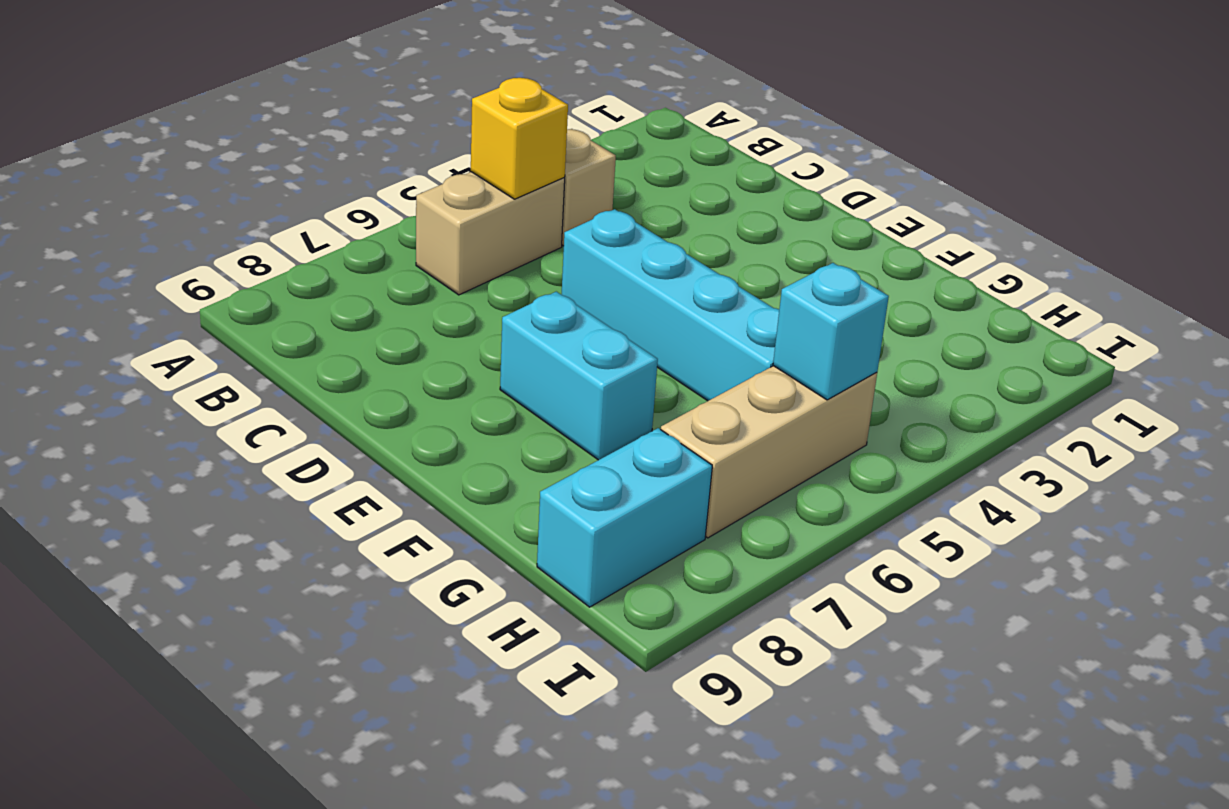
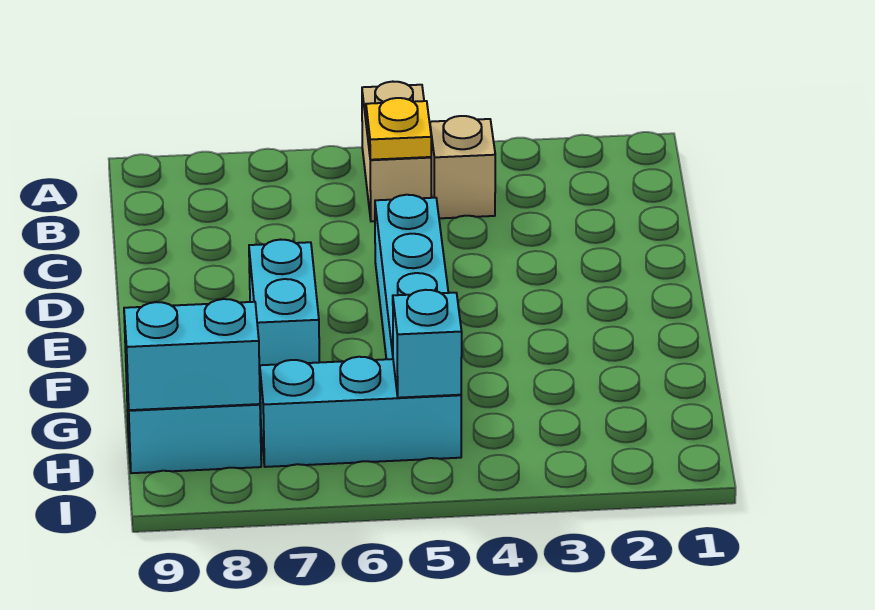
tan brick B5:B6 level 1 -> tan brick A5:B5 level 1
yellow brick B5 level 2 -> yellow plate B5 level 2
tan brick H5:H7 level 1 -> cyan brick H5:H7 level 1
none -> cyan brick H8:H9 level 2

